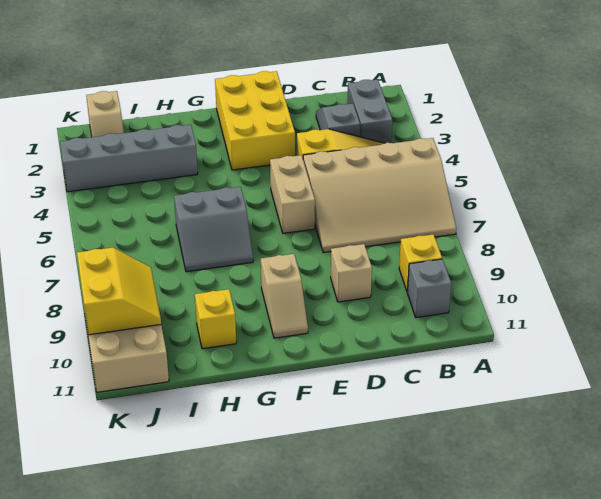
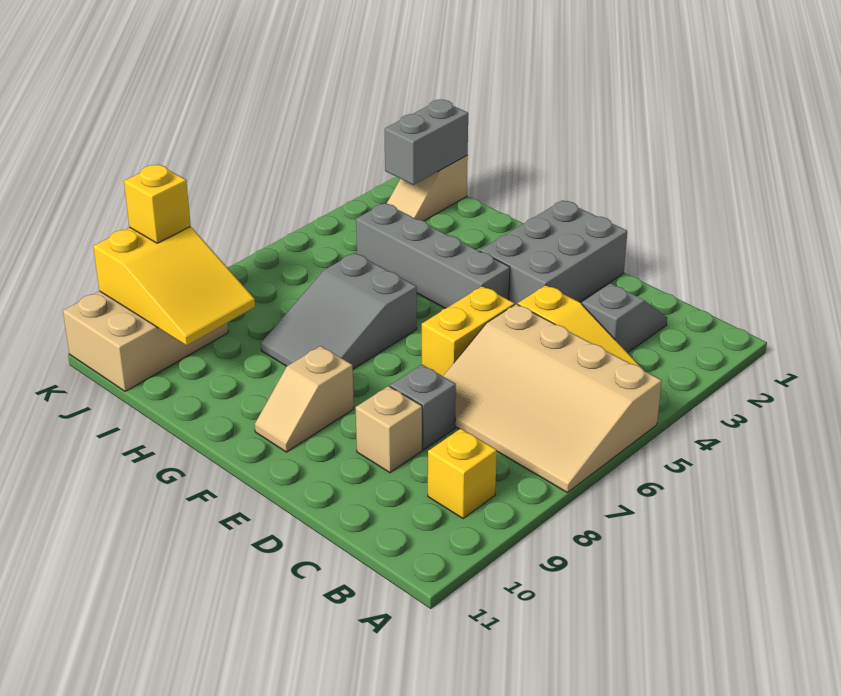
grey brick B2:B3 level 1 -> grey brick J1:J2 level 2
grey brick B10 level 1 -> grey brick D8 level 1
yellow brick E1:F3 level 1 -> grey brick E1:F3 level 1
tan brick E5:E6 level 1 -> yellow brick E5:E6 level 1
grey slope G6:H7 level 1 top 6 -> grey slope G6:H8 level 1 top 6
grey brick H3:K3 level 1 -> grey brick F4:I4 level 1
yellow brick H10 level 1 -> yellow brick K9 level 3
yellow slope J9:K10 level 2 top K -> yellow slope I9:K10 level 2 top K

